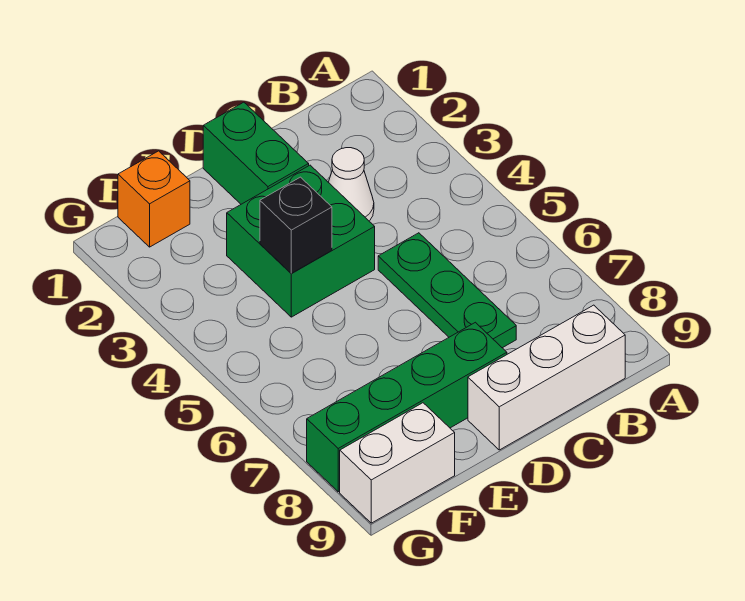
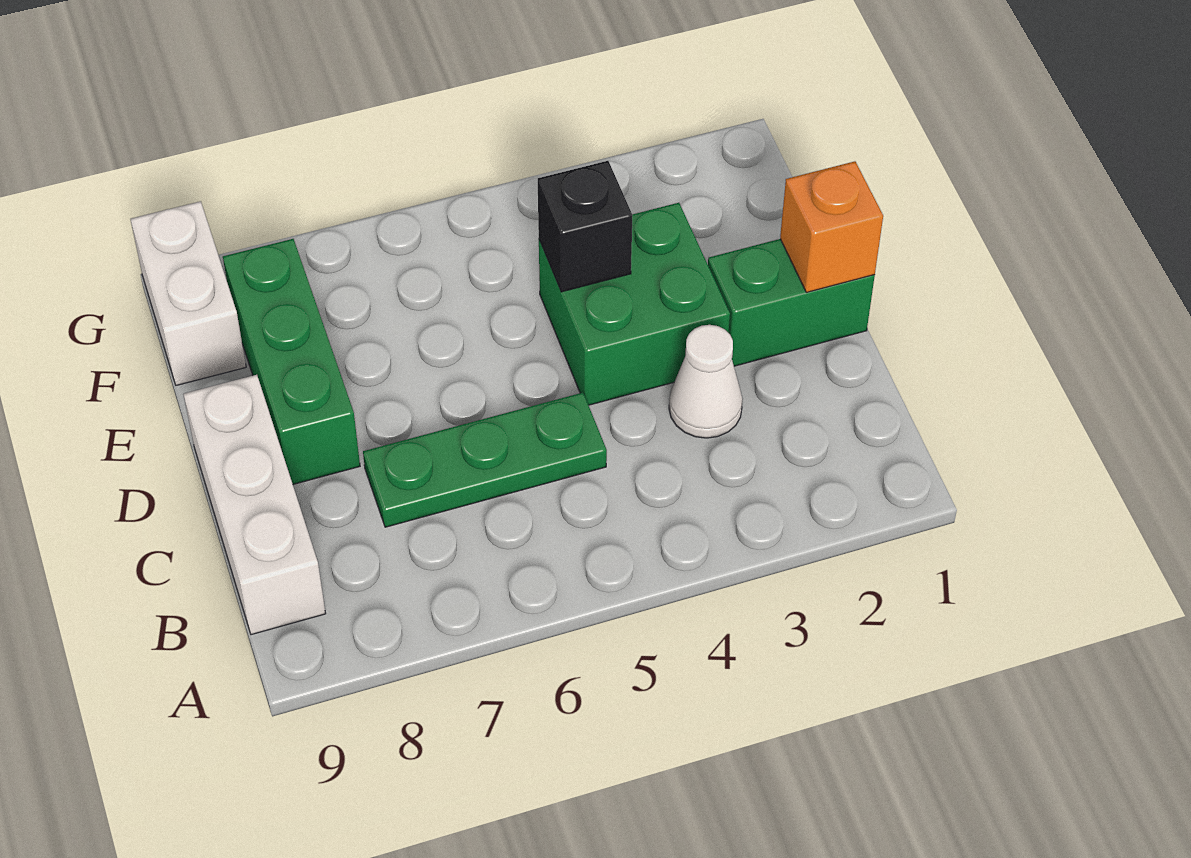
green brick D8:G8 level 1 -> green brick D8:F8 level 1
orange brick F1 level 1 -> orange brick D1 level 2

